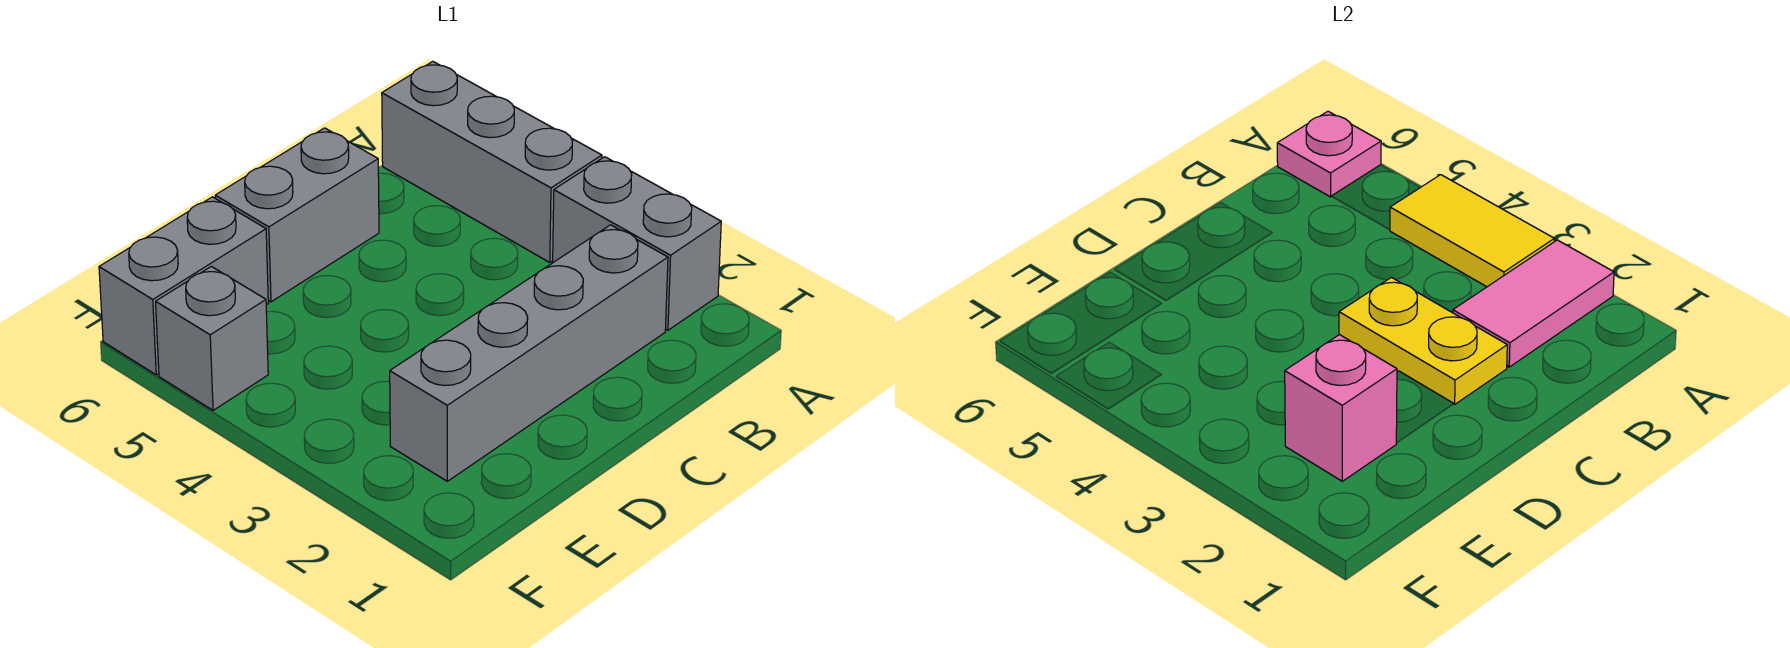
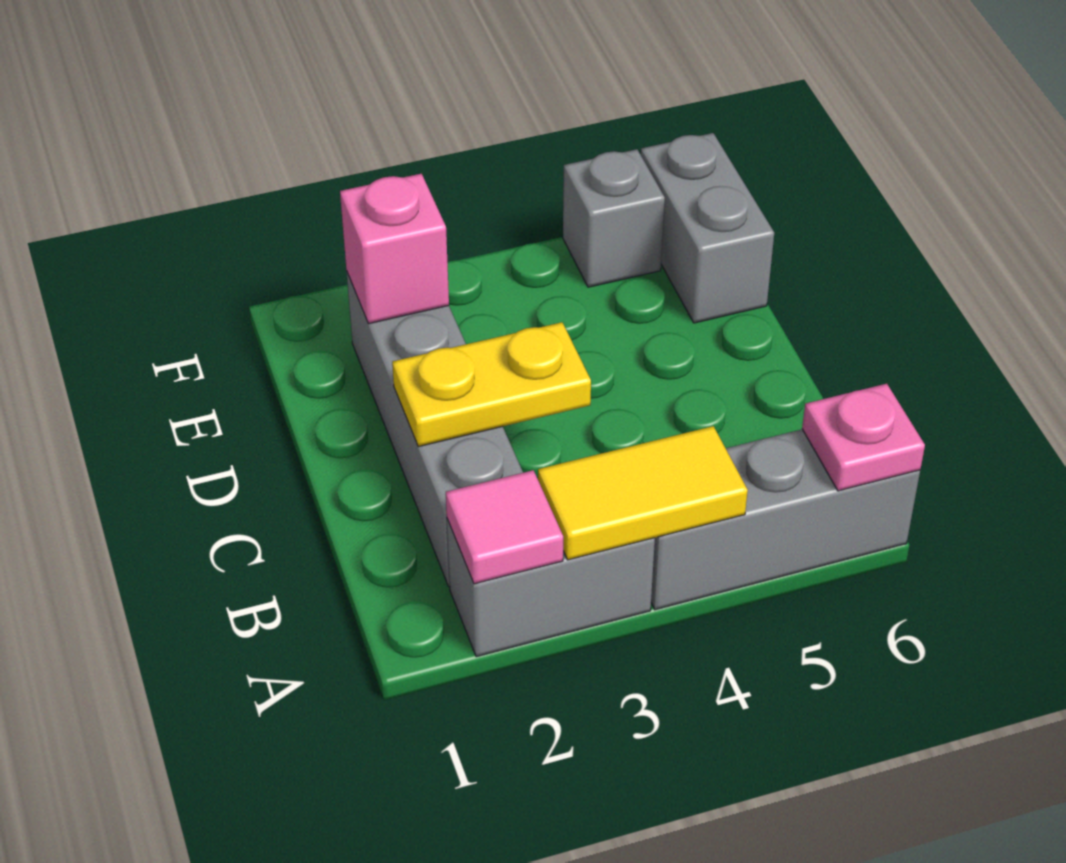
pink tile A2:B2 level 2 -> pink tile A2 level 2
grey brick C6:D6 level 1 -> none

